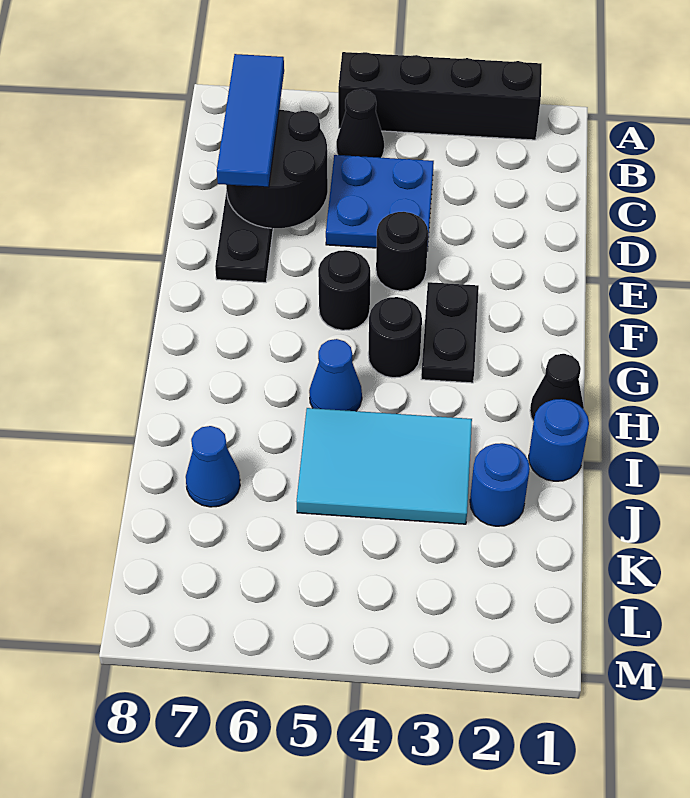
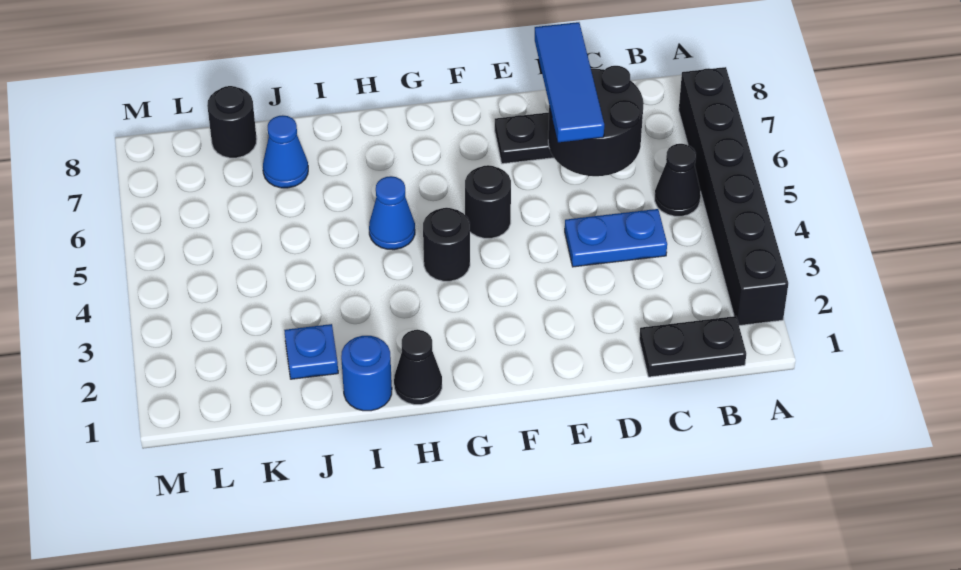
black brick A2:A5 level 1 -> black brick A2:A7 level 1
blue tile B7:D7 level 3 -> blue tile D6:D8 level 3
blue plate C4:D5 level 1 -> blue plate C4:D4 level 1
black round brick E4 level 1 -> black round brick K8 level 1
black plate F3:G3 level 1 -> black plate B1:C1 level 1
cyan tile I3:J5 level 1 -> none
blue round brick J2 level 1 -> blue plate J2 level 1

